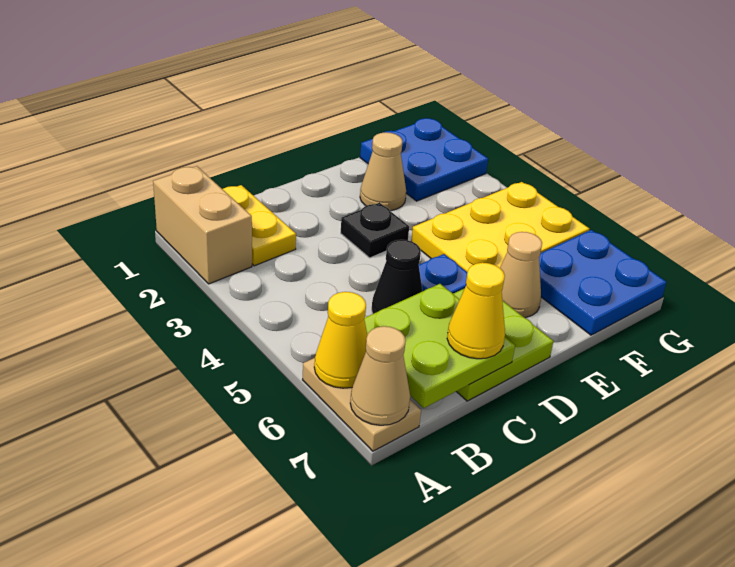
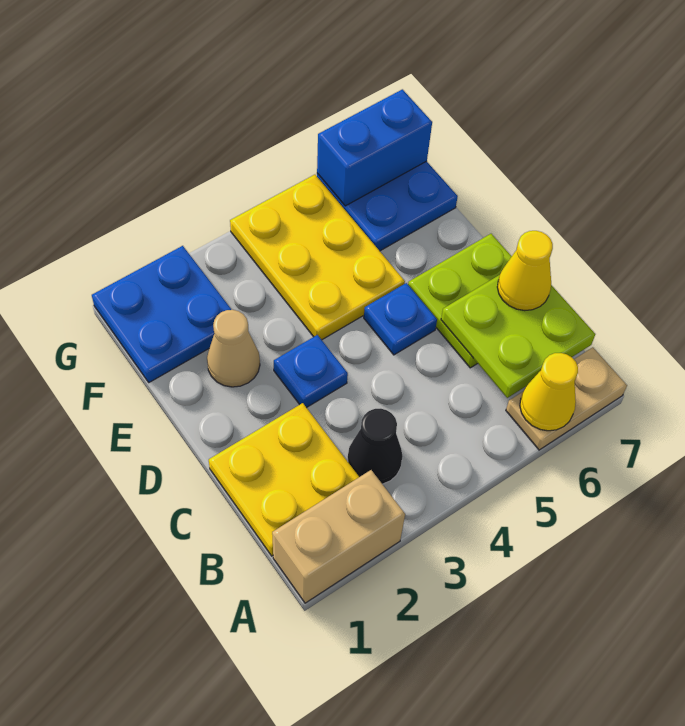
tan cone A7 level 2 -> none
yellow plate B1:B2 level 1 -> yellow plate B1:C2 level 1
black cone C5 level 1 -> black cone B3 level 1
black plate D3 level 1 -> blue plate D3 level 1
tan cone E6 level 1 -> none
none -> blue brick G6:G7 level 2

